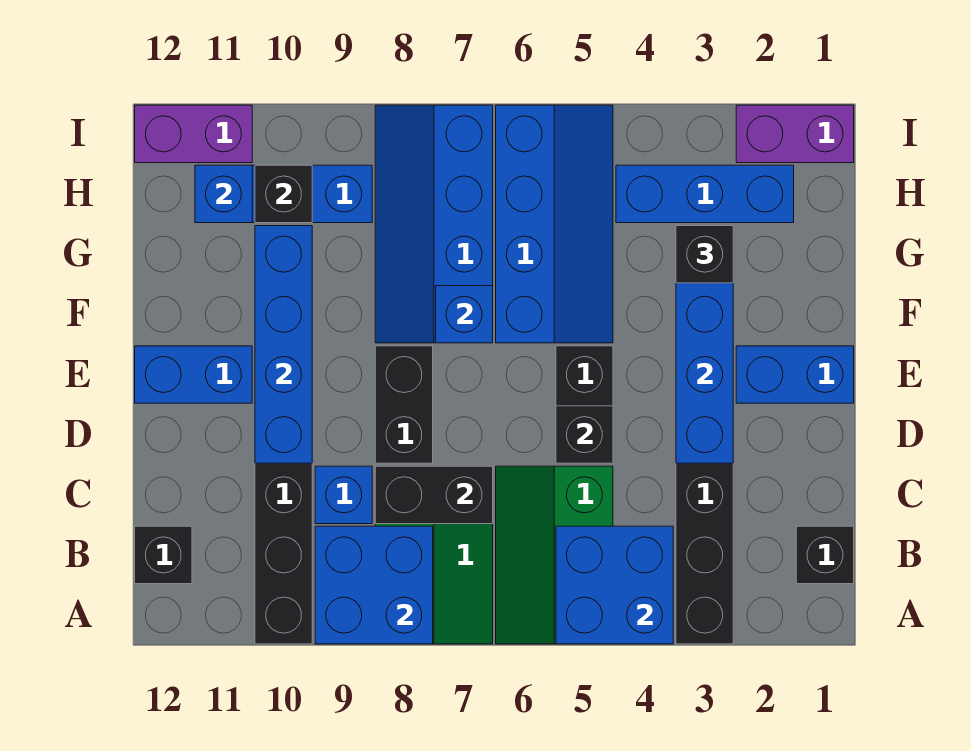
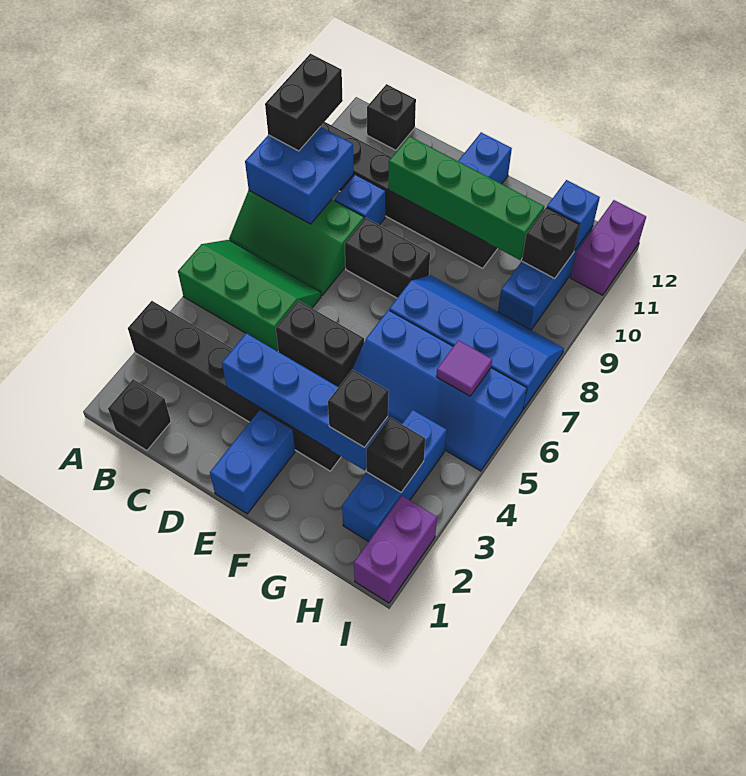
blue brick A4:B5 level 2 -> none
black brick C7:C8 level 2 -> black brick A9:A10 level 3
black brick D5 level 2 -> black brick H3 level 2
blue brick D10:G10 level 2 -> green brick D10:G10 level 2
blue brick F7 level 2 -> none
none -> purple tile H6 level 2

